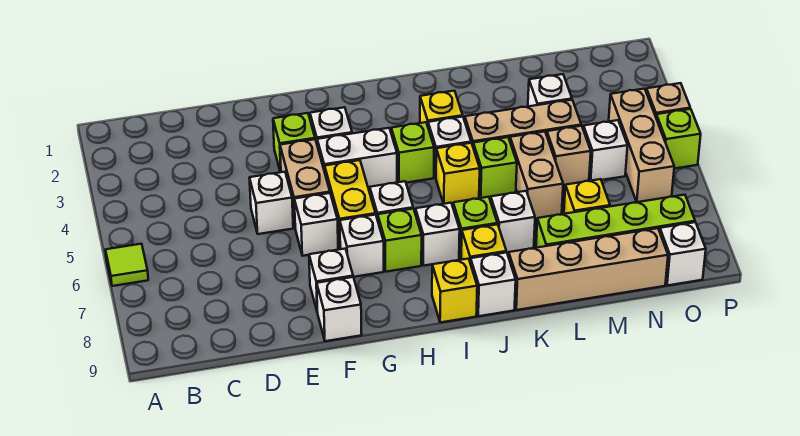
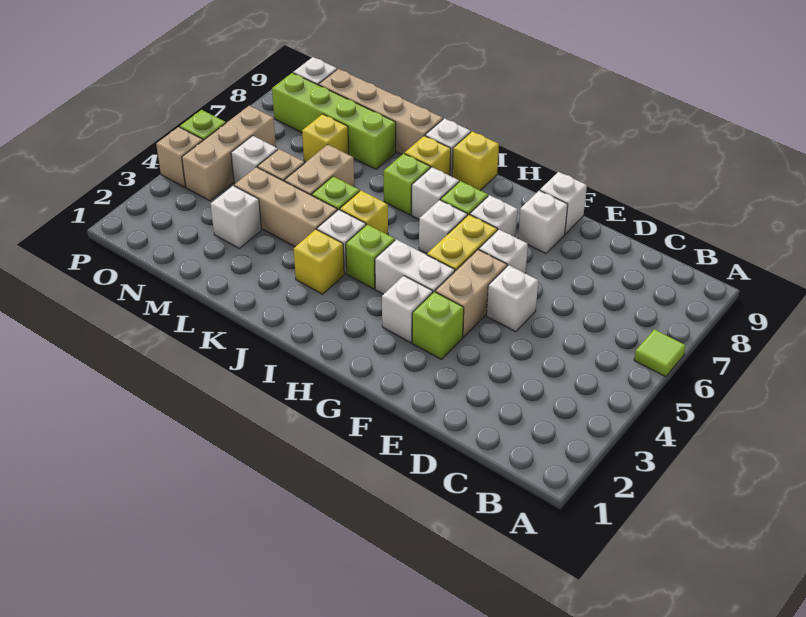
white brick K7 level 1 -> none

